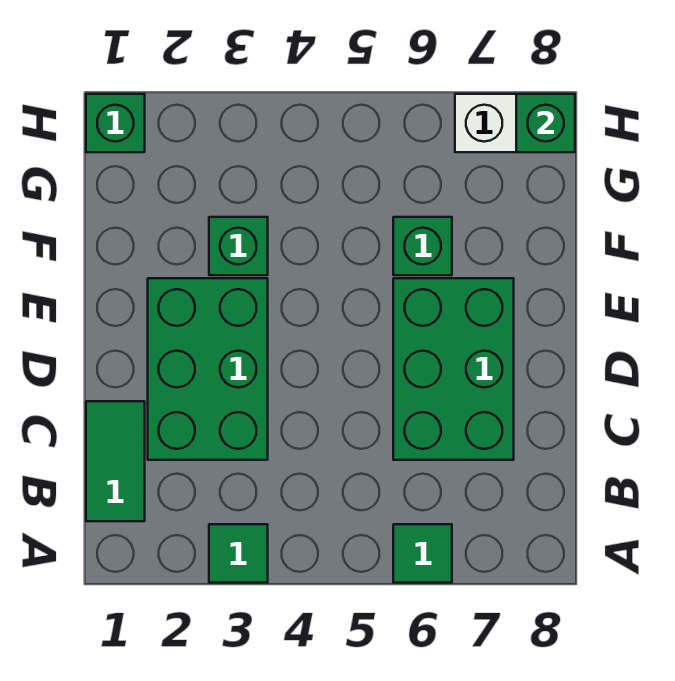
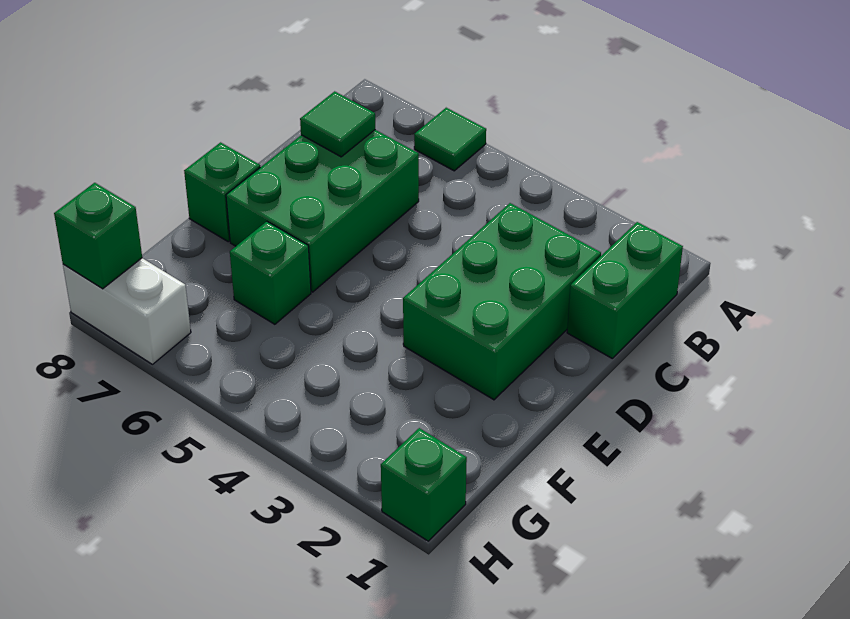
green tile A3 level 1 -> green tile C7 level 2
green tile B1:C1 level 1 -> green brick B1:C1 level 1
green brick F3 level 1 -> green brick E8 level 1

